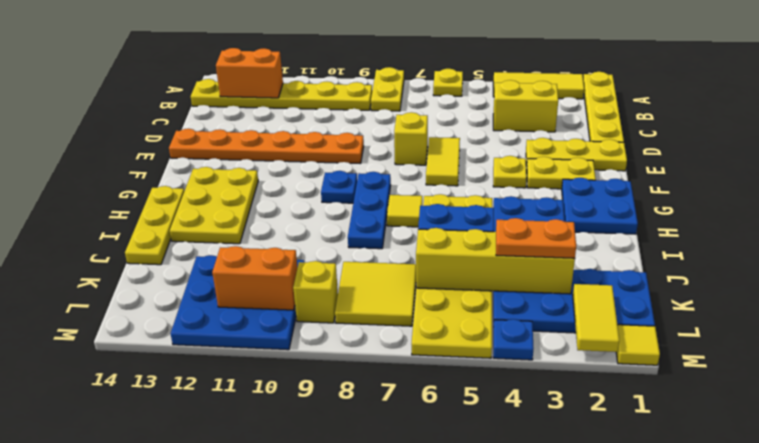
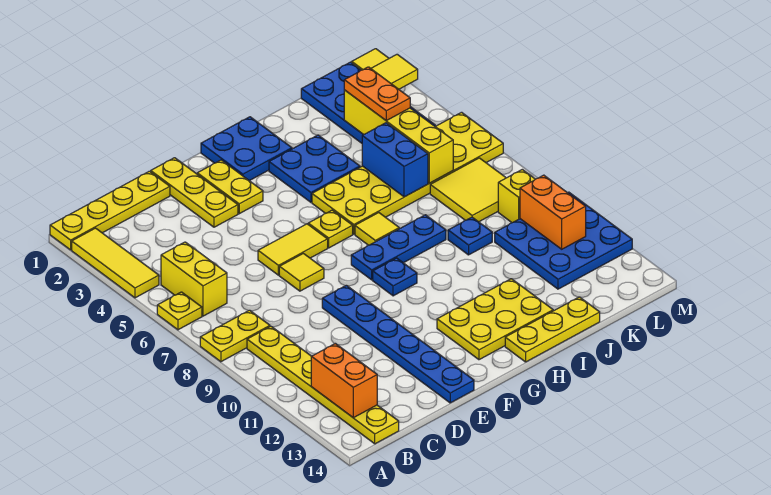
yellow brick C3:C4 level 1 -> yellow brick B5:B6 level 1
yellow brick E7 level 1 -> yellow tile E7 level 1
orange plate E9:E14 level 1 -> blue plate E9:E14 level 1
yellow plate F4 level 1 -> yellow plate G6 level 1
blue plate M4 level 1 -> blue plate J9 level 1

